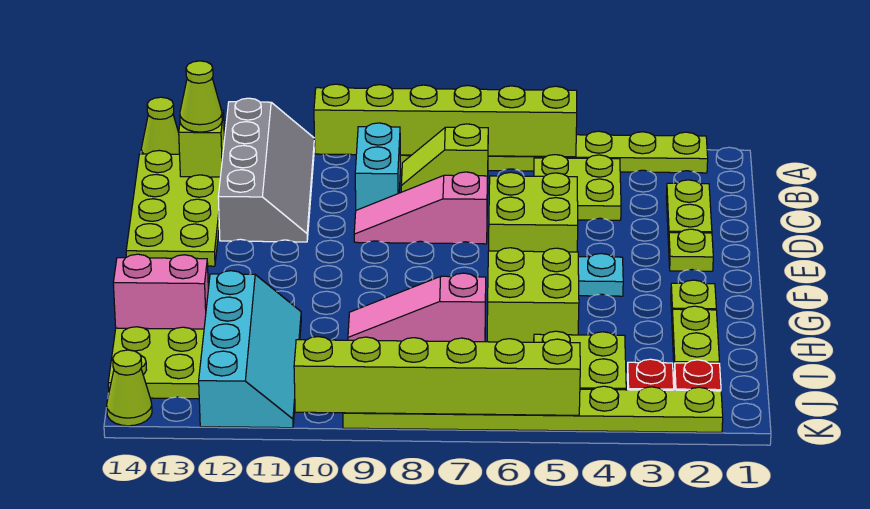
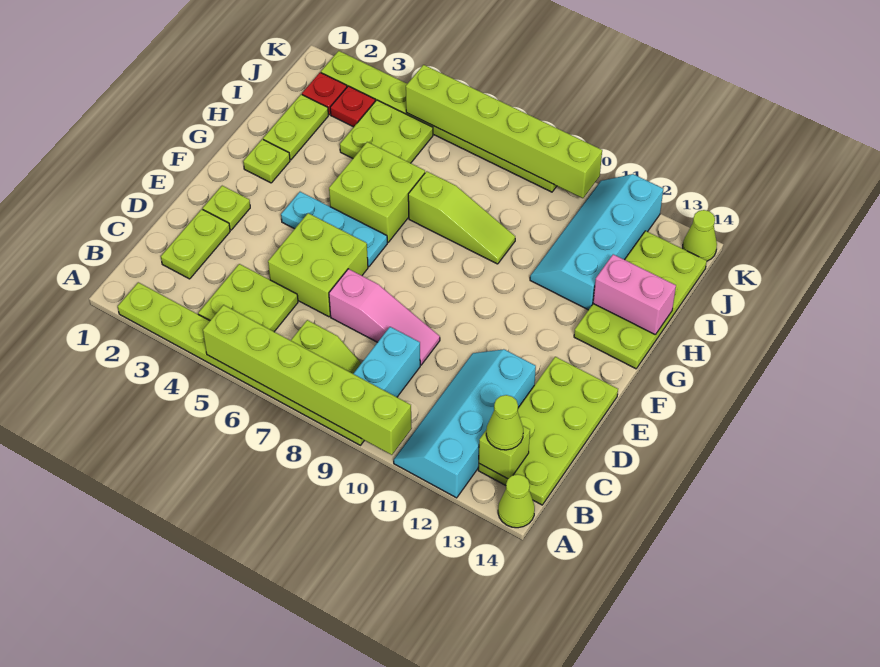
grey slope A11:D12 level 1 top 12 -> cyan slope A11:D12 level 1 top 12
pink slope H7:H9 level 1 top 7 -> lime slope H7:H9 level 1 top 7

